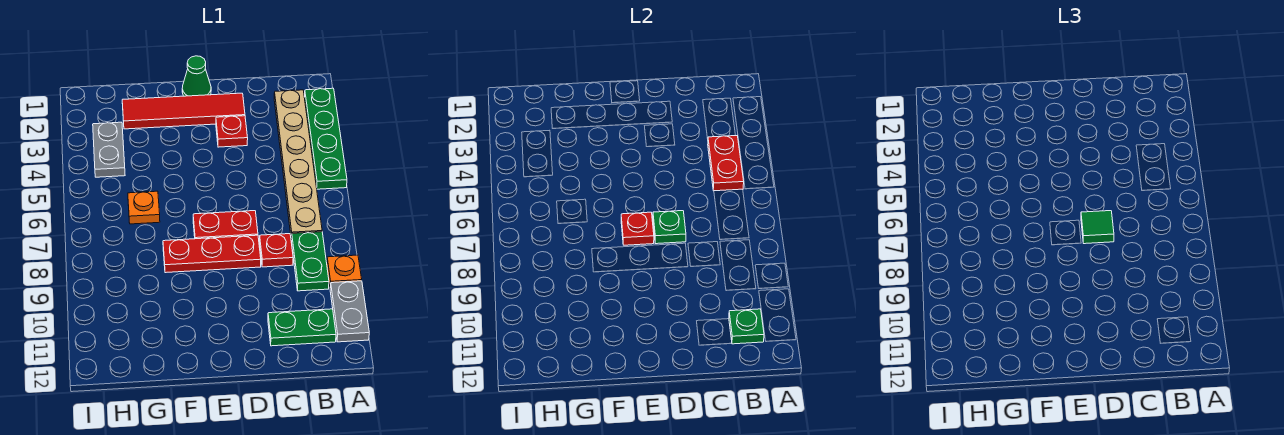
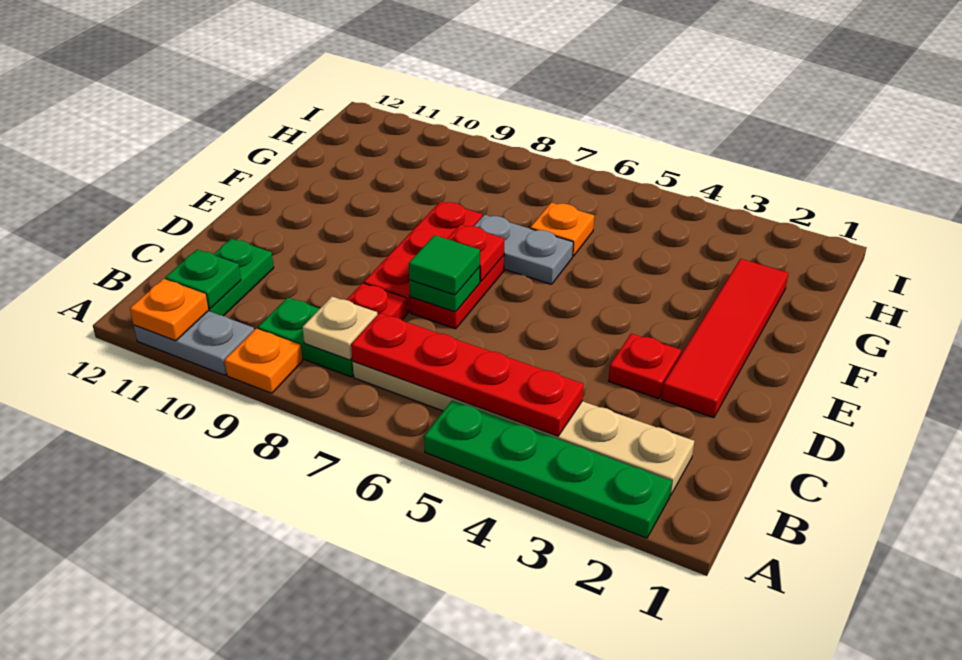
none -> orange plate A11 level 2
red plate B4:B5 level 2 -> red plate B4:B7 level 2
none -> tan plate B8 level 2
green cone E1 level 1 -> none
grey plate H3:H4 level 1 -> grey plate F6:F7 level 1

